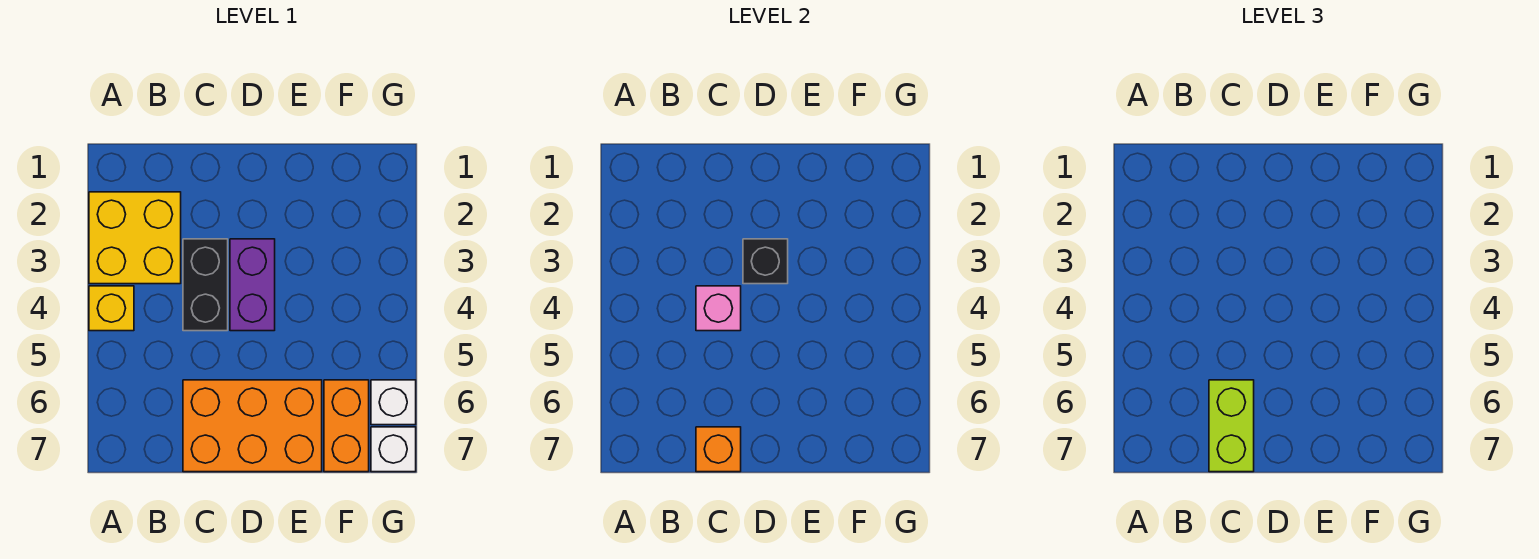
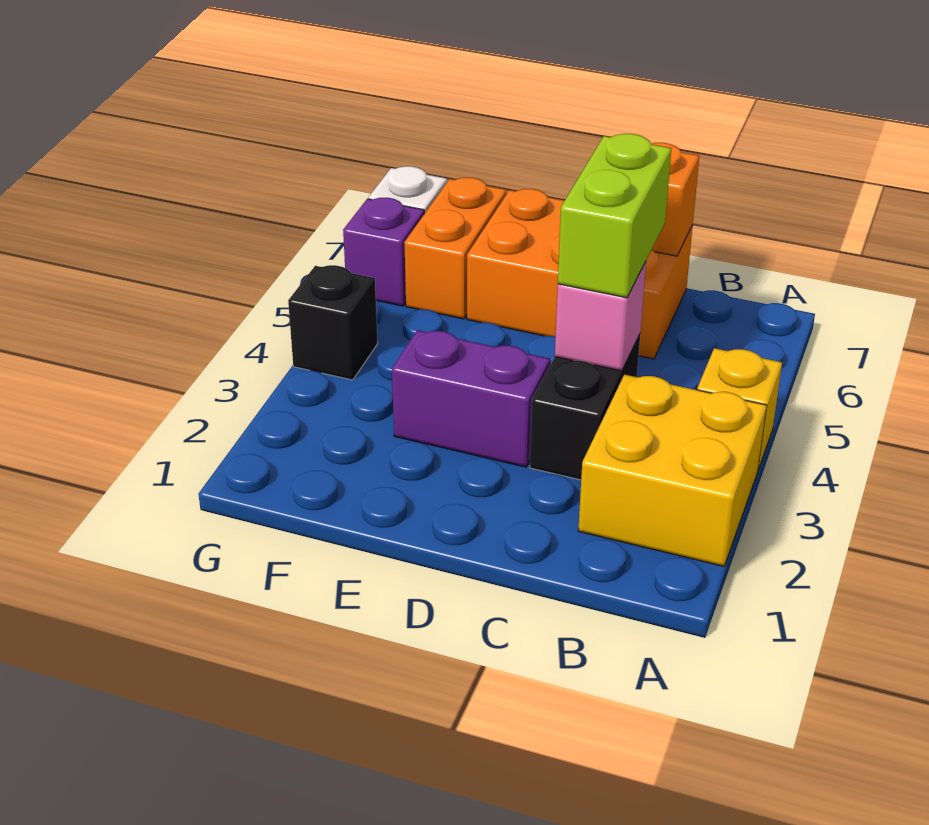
lime brick C6:C7 level 3 -> lime brick C4:C5 level 3
purple brick D3:D4 level 1 -> purple brick D3:E3 level 1
black brick D3 level 2 -> black brick G4 level 1
white brick G6 level 1 -> purple brick G6 level 1

